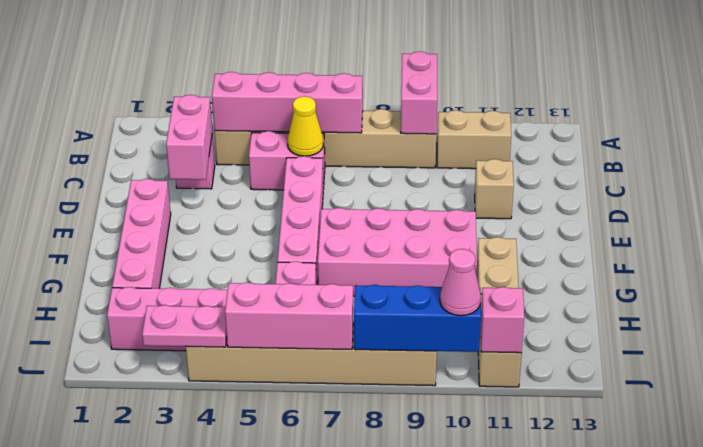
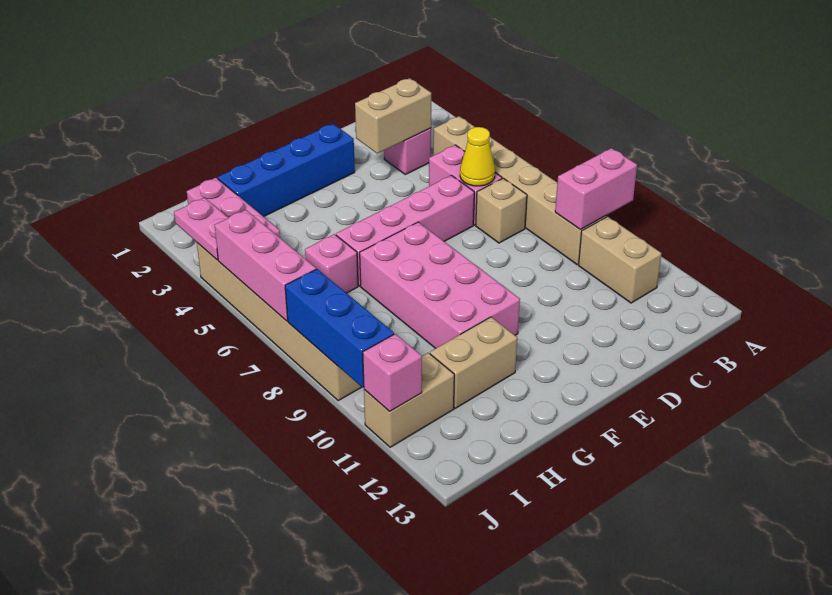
pink brick B4:B7 level 2 -> none
pink brick C3:D3 level 2 -> tan brick C3:D3 level 2
tan brick D11 level 1 -> tan brick C7 level 1
pink brick E2:H2 level 1 -> blue brick E2:H2 level 1
pink cone J10 level 3 -> none

